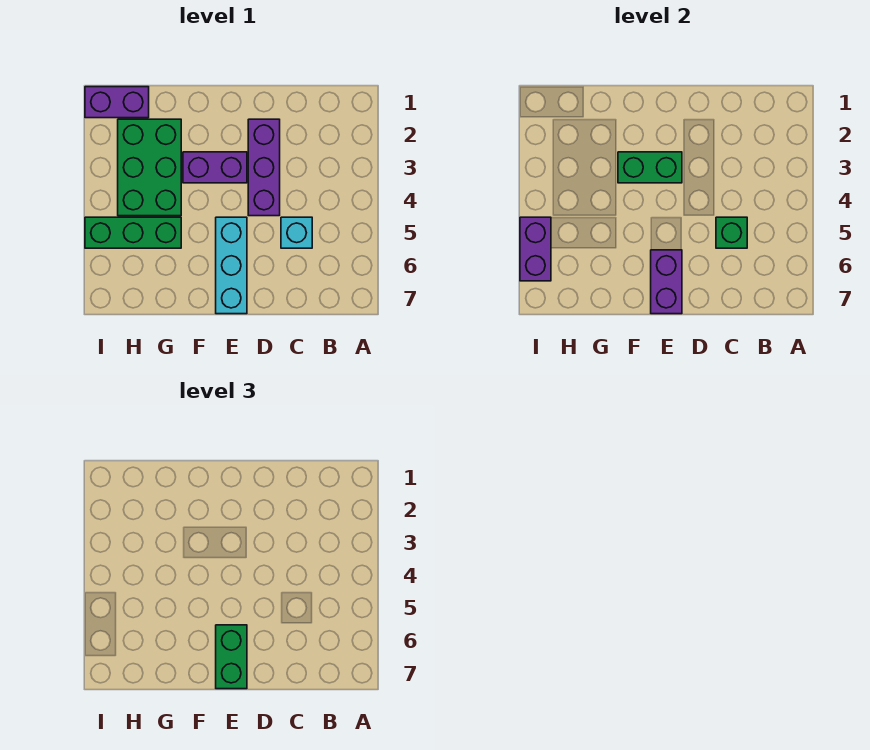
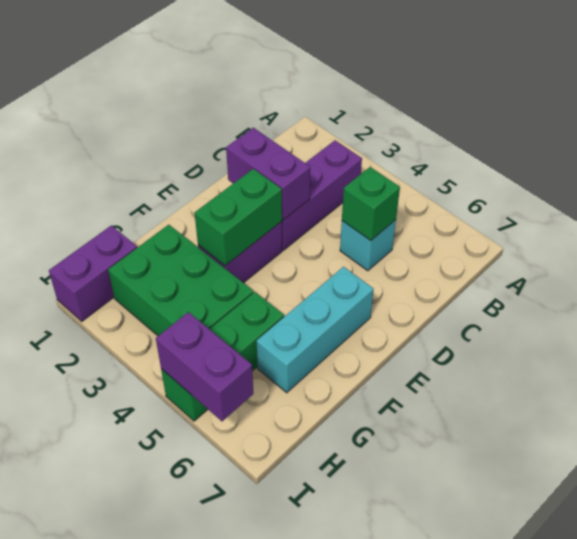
purple brick D2:D4 level 1 -> purple brick B3:D3 level 1
cyan brick E5:E7 level 1 -> cyan brick E6:G6 level 1
purple brick E6:E7 level 2 -> purple brick D2:D3 level 2
green brick E6:E7 level 3 -> none

